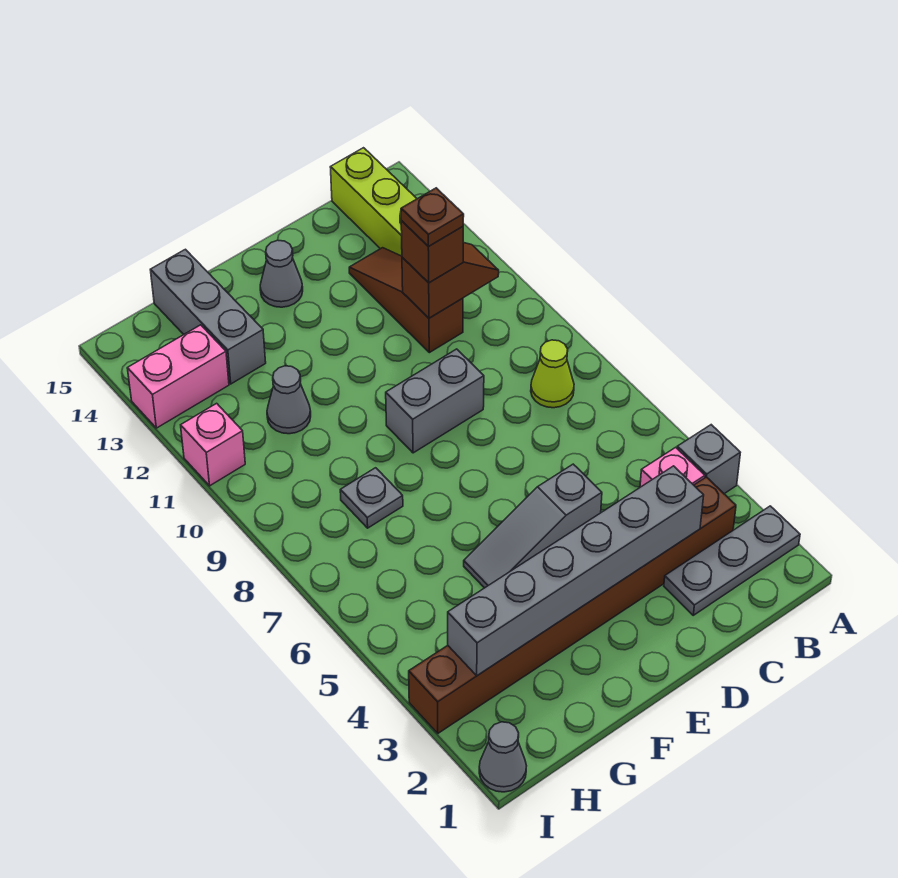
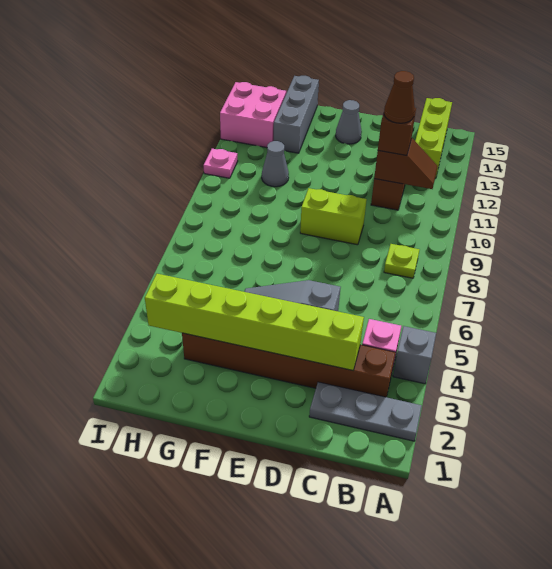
brown brick B3:I3 level 1 -> brown brick B3:G3 level 1
lime cone B8 level 1 -> lime plate B8 level 1
grey brick C3:H3 level 2 -> lime brick C3:H3 level 2
brown plate C11 level 4 -> brown cone C11 level 4
grey brick D9:E9 level 1 -> lime brick D9:E9 level 1
grey plate G8 level 1 -> none
pink brick H13:I13 level 1 -> pink brick H13:I14 level 1
grey cone I1 level 1 -> none
pink brick I11 level 1 -> pink plate I11 level 1

